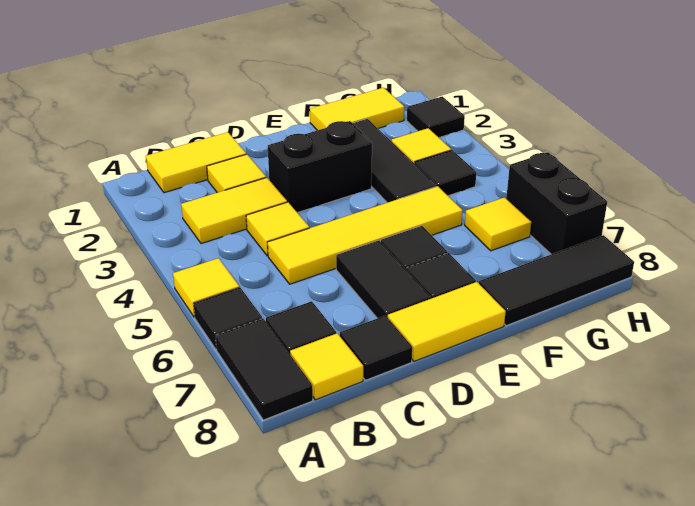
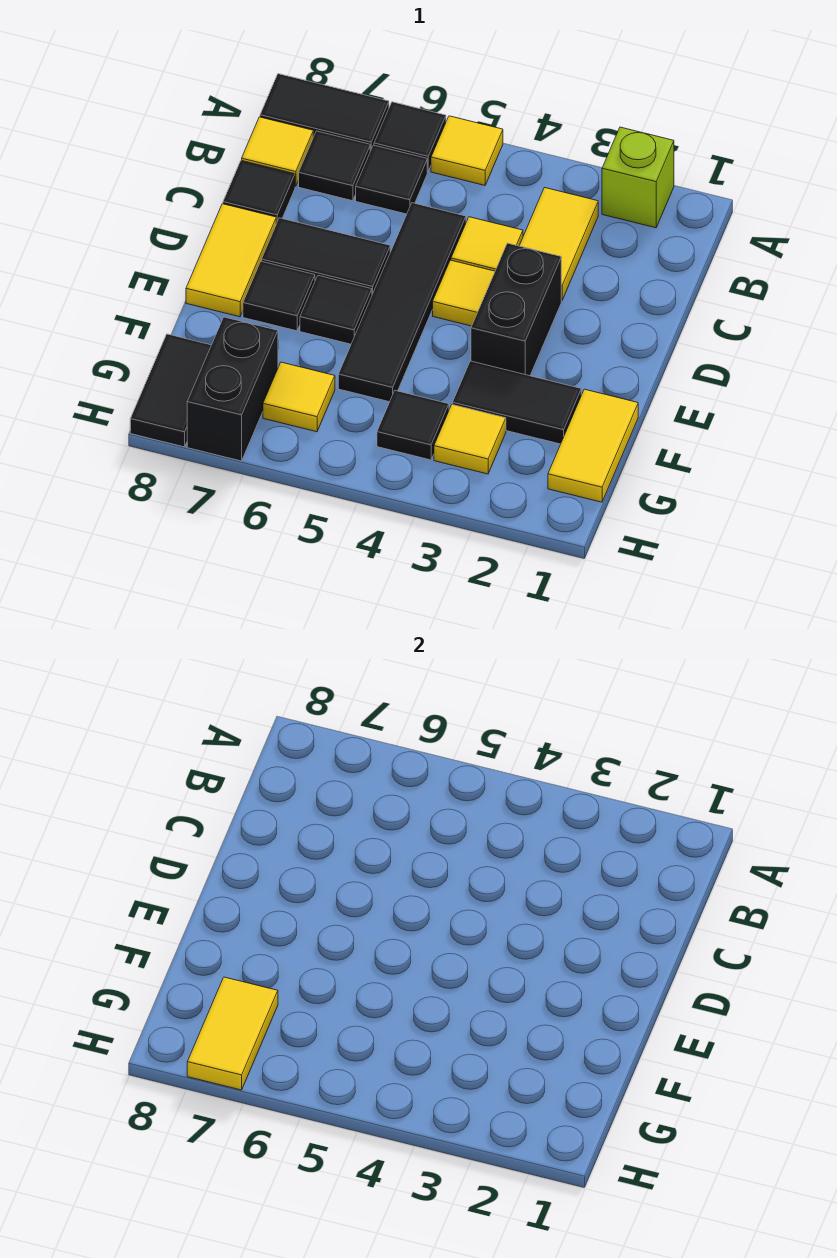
none -> lime brick A2 level 1
yellow tile B1:C1 level 1 -> yellow tile G7:H7 level 2
yellow tile C2 level 1 -> yellow tile D4 level 1
yellow tile C5:F5 level 1 -> black tile C5:F5 level 1
black tile F2:F4 level 1 -> black tile F2:F3 level 1
black tile F8:H8 level 1 -> black tile G8:H8 level 1
black tile H2 level 1 -> black tile B6 level 1
black brick H6:H7 level 1 -> black brick G7:H7 level 1

